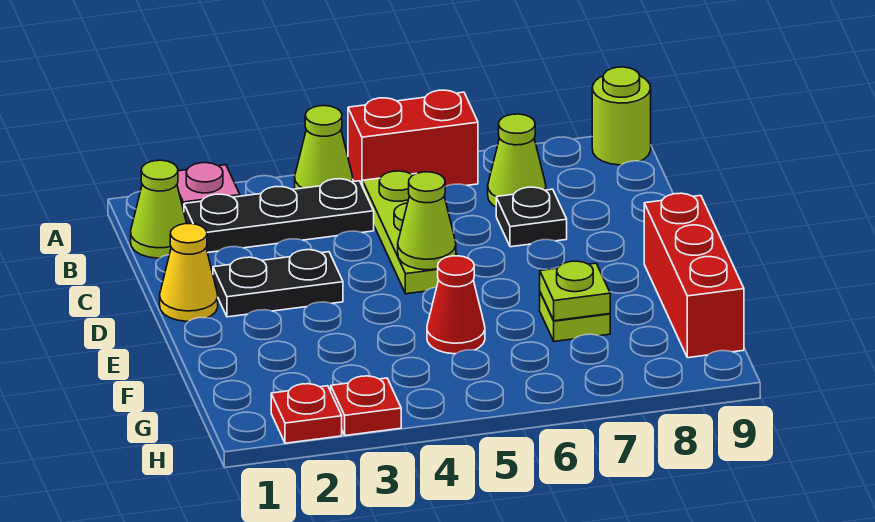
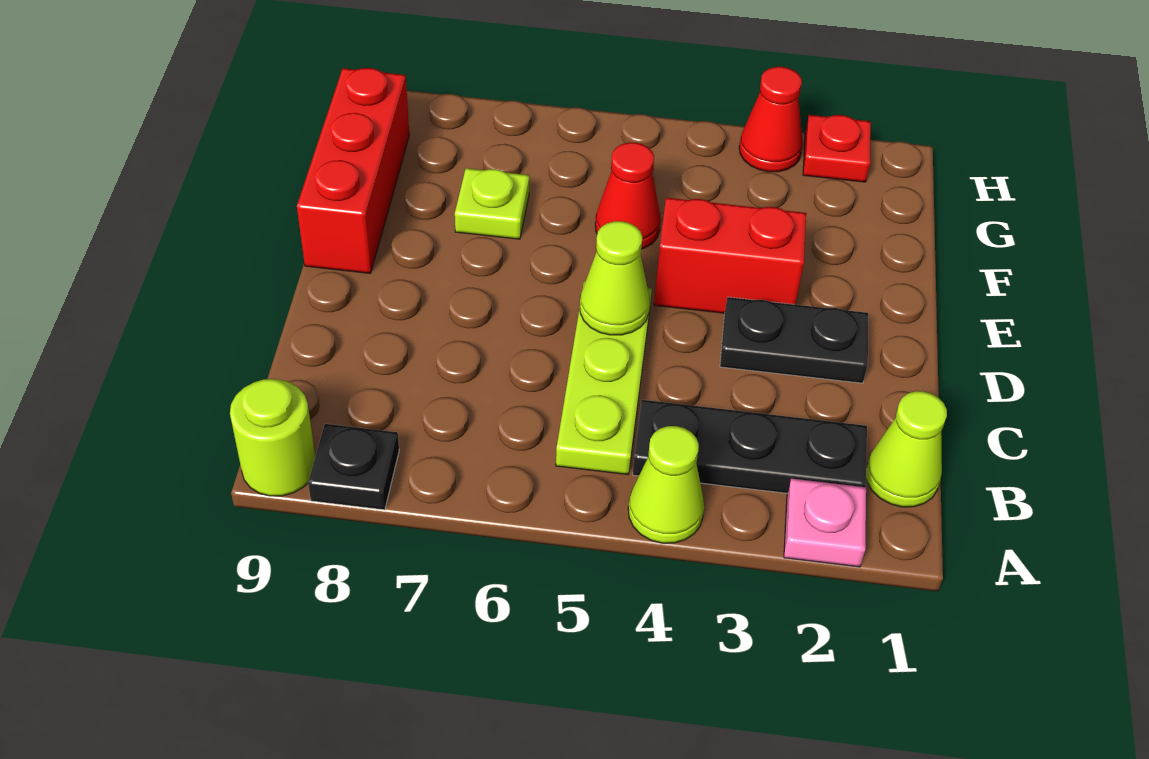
red brick A5:A6 level 1 -> red brick E3:E4 level 1
lime cone B7 level 1 -> none
black plate C7 level 1 -> black plate A8 level 1
yellow cone D1 level 1 -> none
lime plate F7 level 2 -> none
red plate H3 level 1 -> red cone H3 level 1

